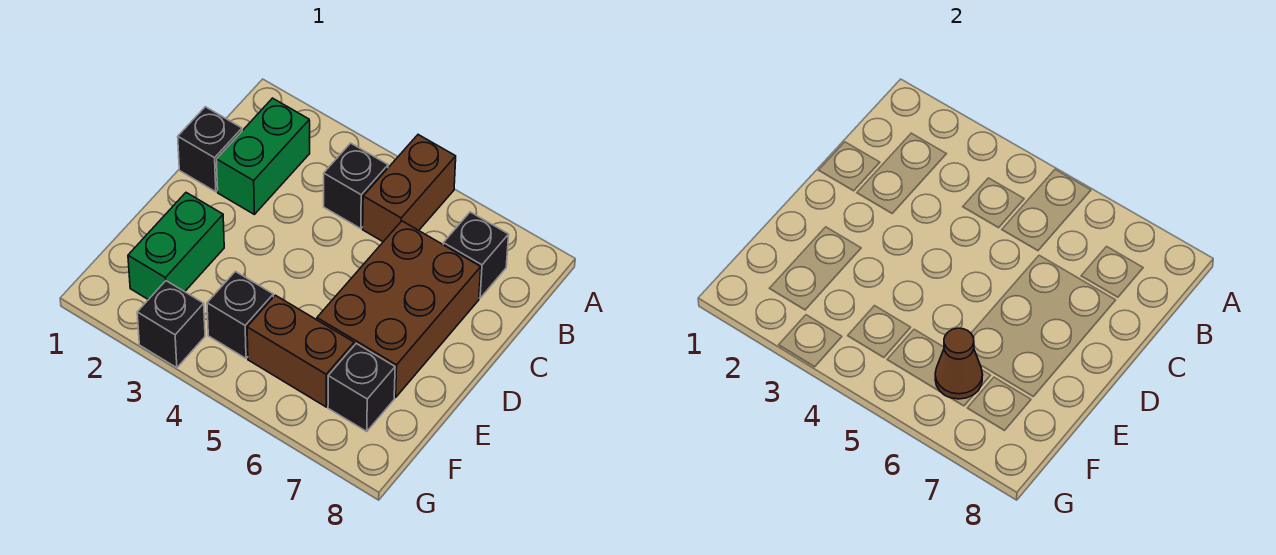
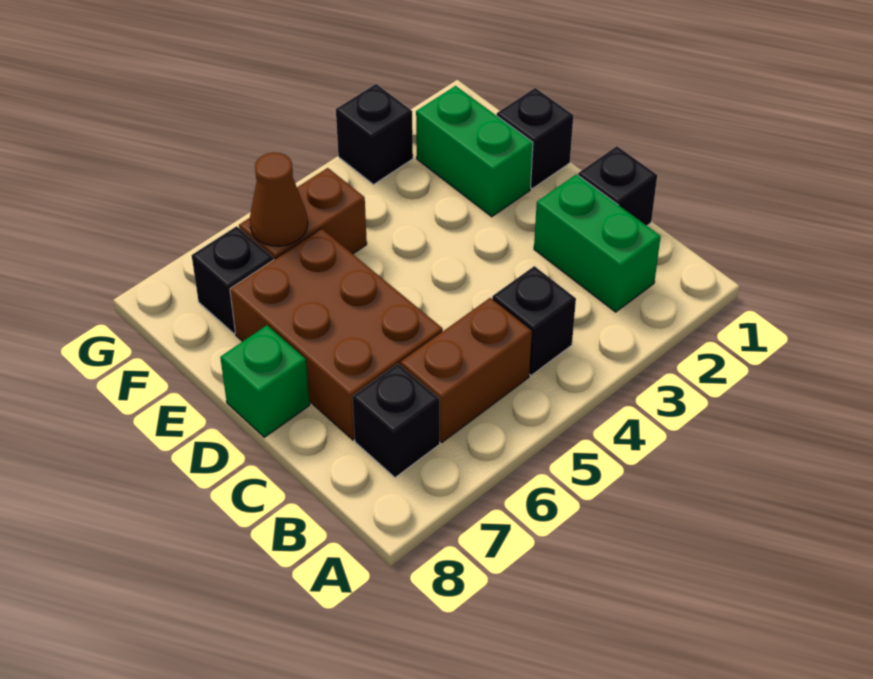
brown brick A5:B5 level 1 -> brown brick B5:B6 level 1
none -> green brick D8 level 1
black brick F4 level 1 -> black brick E1 level 1

